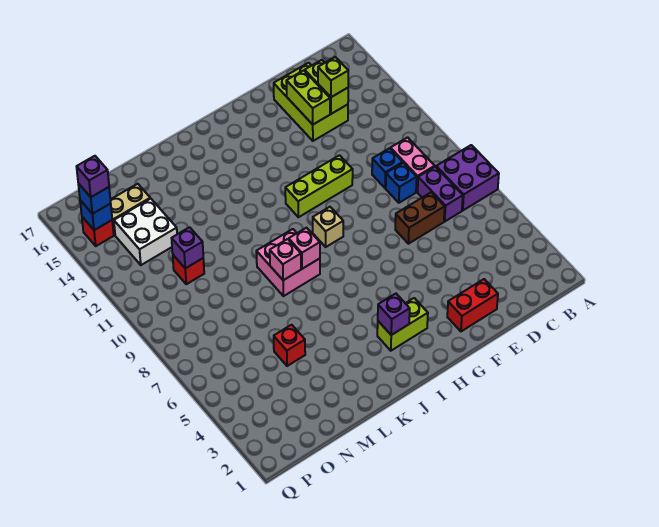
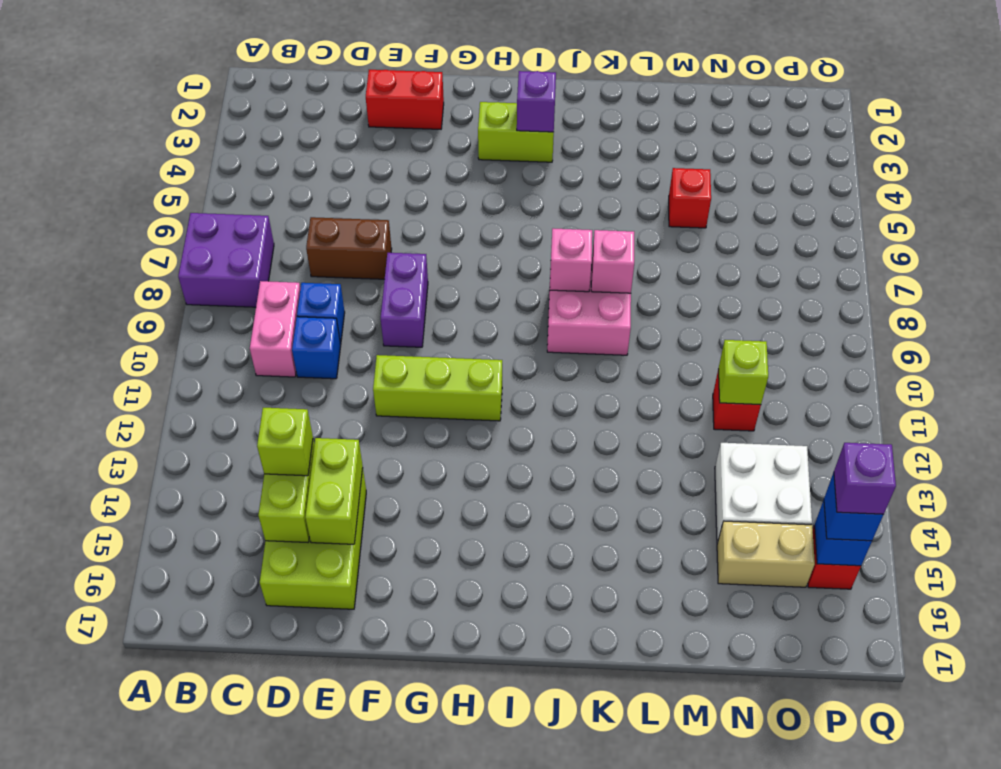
purple brick C7:C8 level 1 -> purple brick F8:F9 level 1
tan brick H9 level 1 -> none
purple brick N11 level 2 -> lime brick N11 level 2

